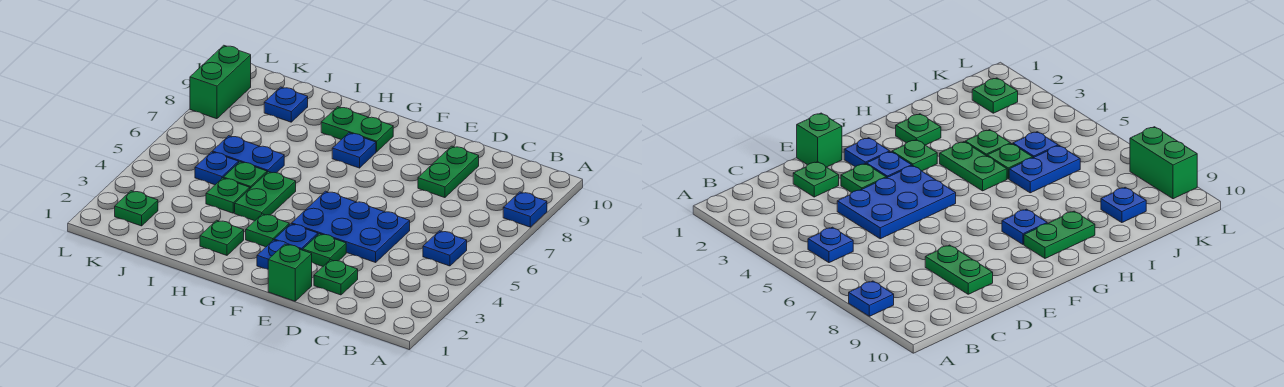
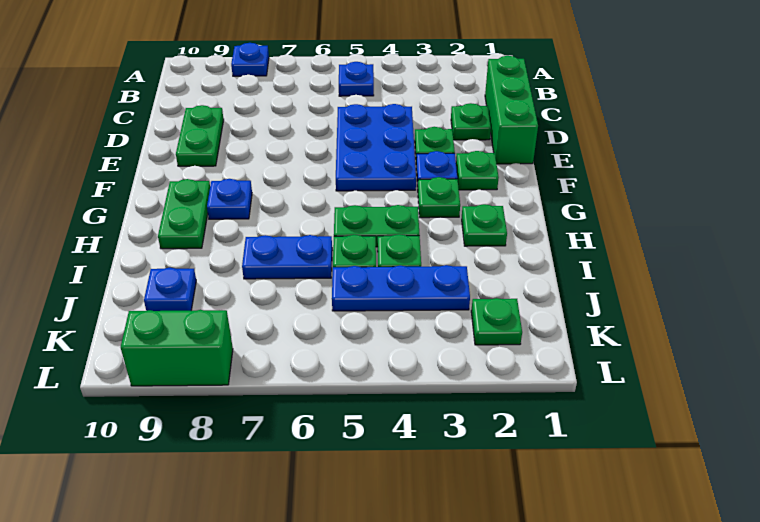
green plate D8:D9 level 1 -> green plate D9:E9 level 1
green brick E1 level 1 -> green brick C1:E1 level 1
blue plate F2 level 1 -> green plate F2 level 1
blue plate I6:J6 level 1 -> blue plate I6:I7 level 1
blue plate J5 level 1 -> blue plate J3:J5 level 1

